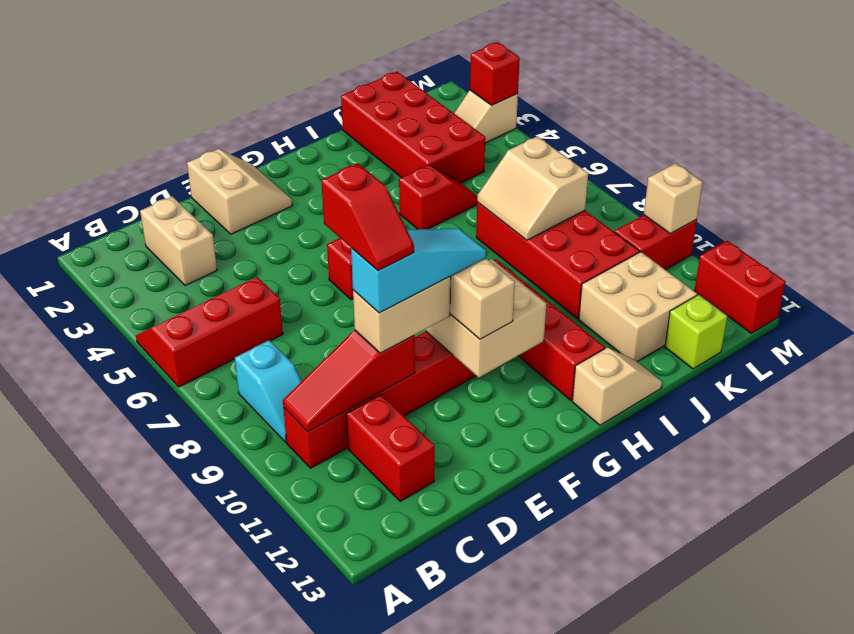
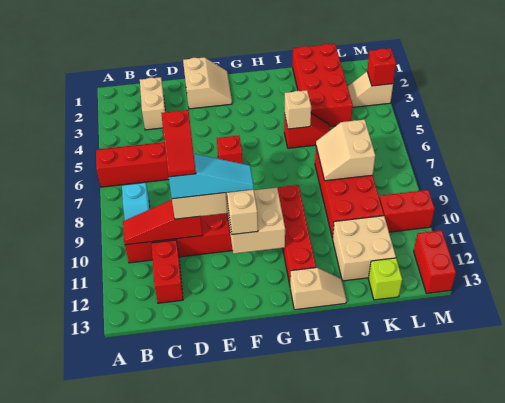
tan brick M10 level 2 -> tan brick I5 level 2

